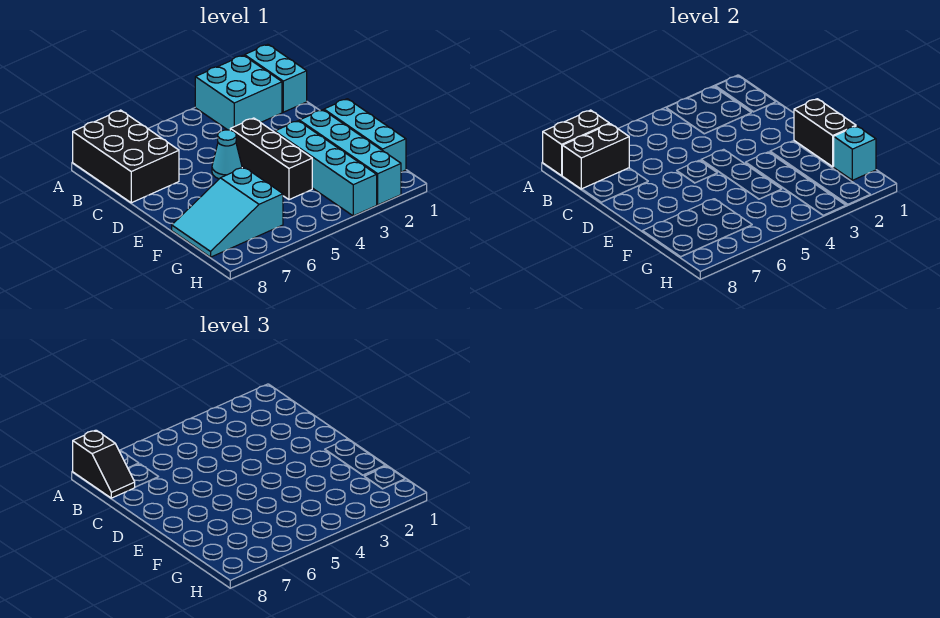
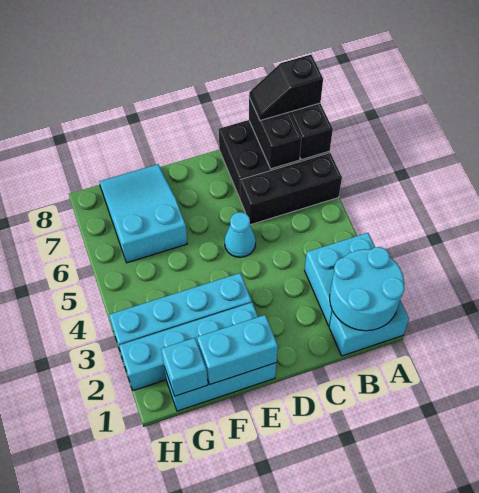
none -> cyan round brick A1:B2 level 2
black brick D4:F4 level 1 -> black brick A6:C6 level 1
black brick E1:F1 level 2 -> cyan brick E1:F1 level 2

